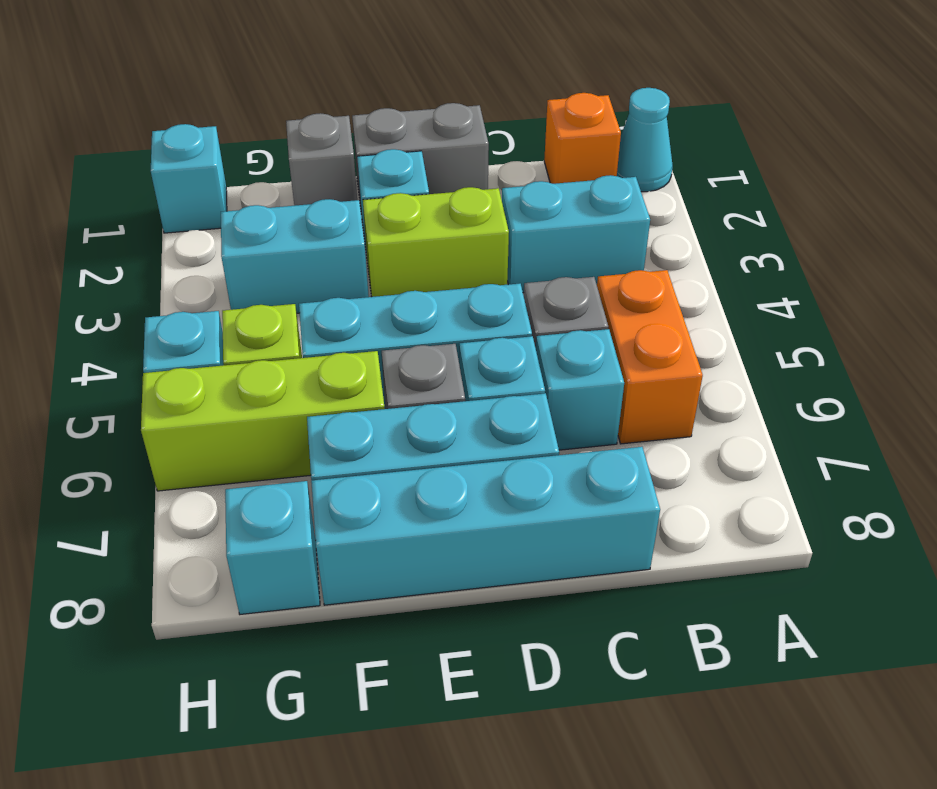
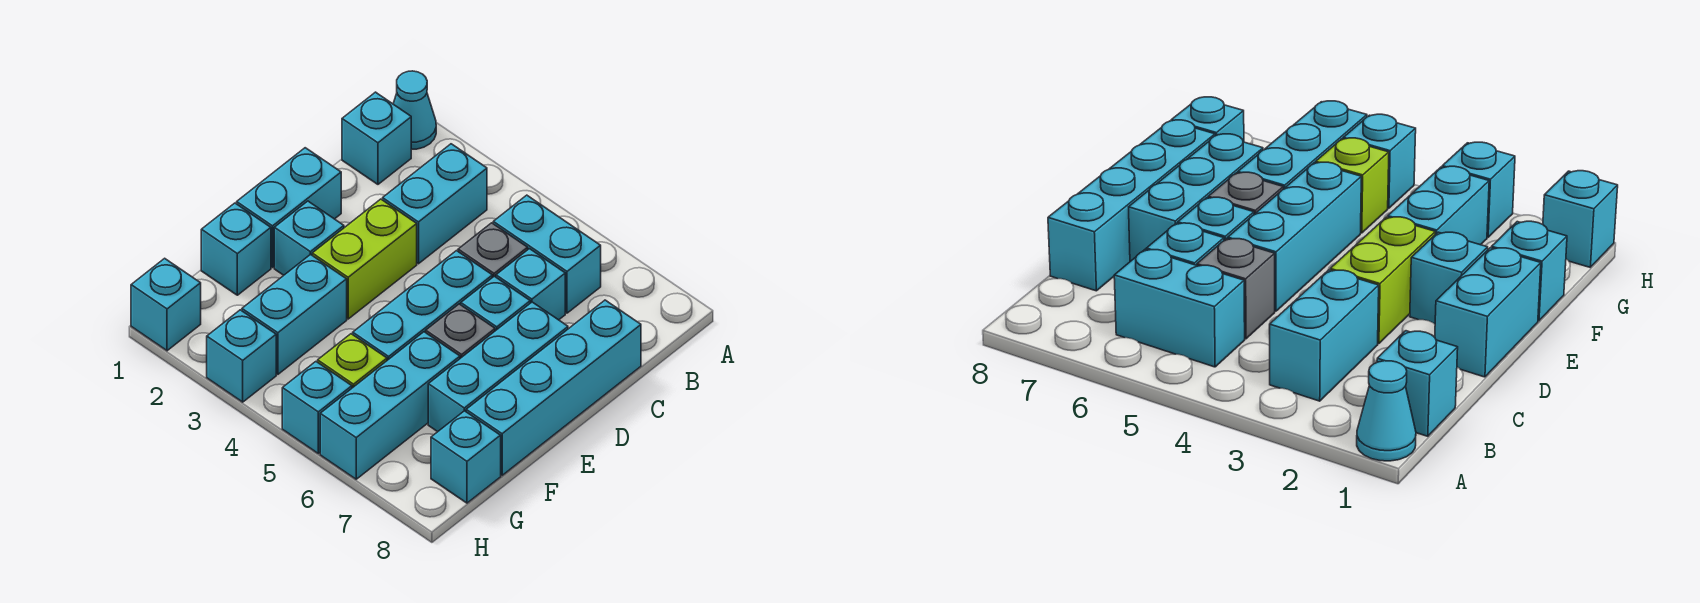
orange brick B1 level 1 -> cyan brick B1 level 1
orange brick B5:B6 level 1 -> cyan brick B5:B6 level 1
grey brick D1:E1 level 1 -> cyan brick D1:E1 level 1
grey brick F1 level 1 -> cyan brick F1 level 1
lime brick F6:H6 level 1 -> cyan brick F6:H6 level 1
none -> cyan brick H3 level 1

